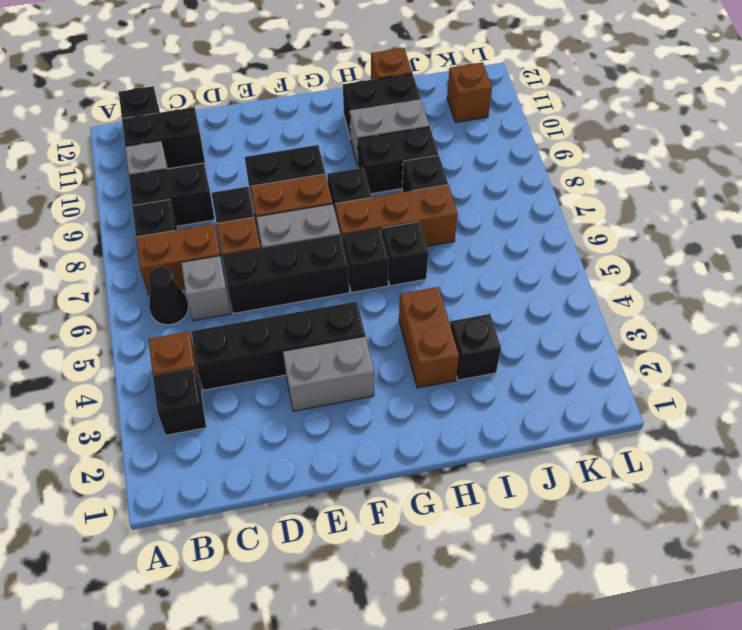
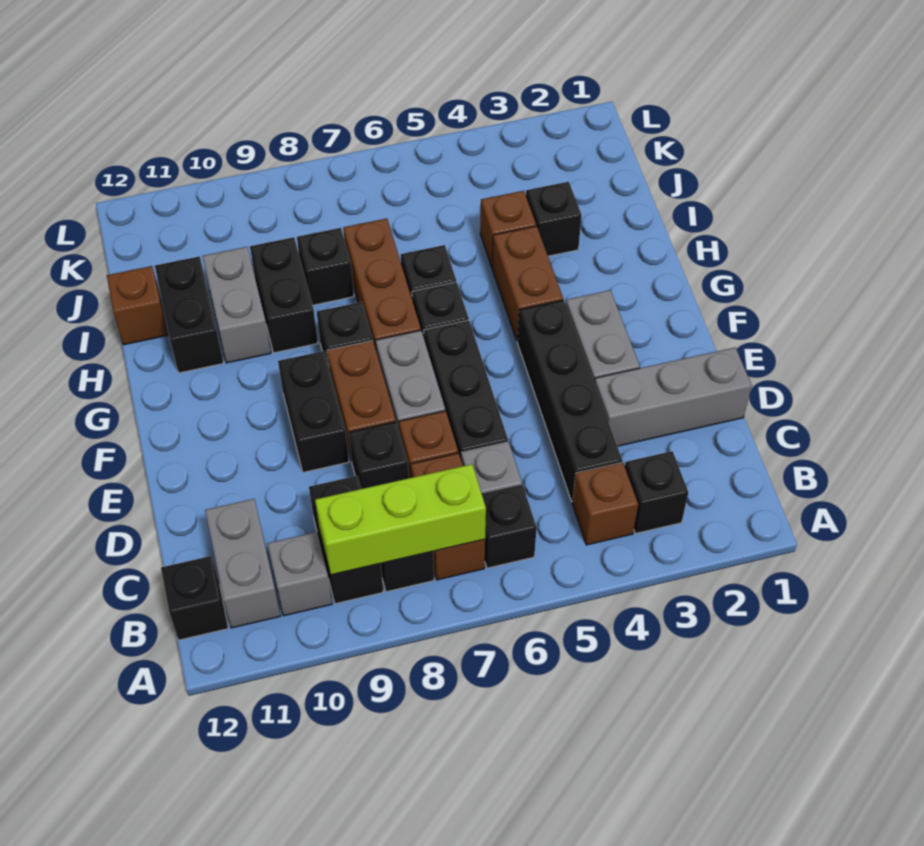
black cone B6 level 1 -> black brick B6 level 1
none -> lime brick B7:B9 level 2
black brick B11:C11 level 1 -> grey brick B11:C11 level 1
none -> grey brick D1:D3 level 1
brown brick H3:H4 level 1 -> brown brick G4:H4 level 1
brown brick K11 level 1 -> brown brick I4 level 1

